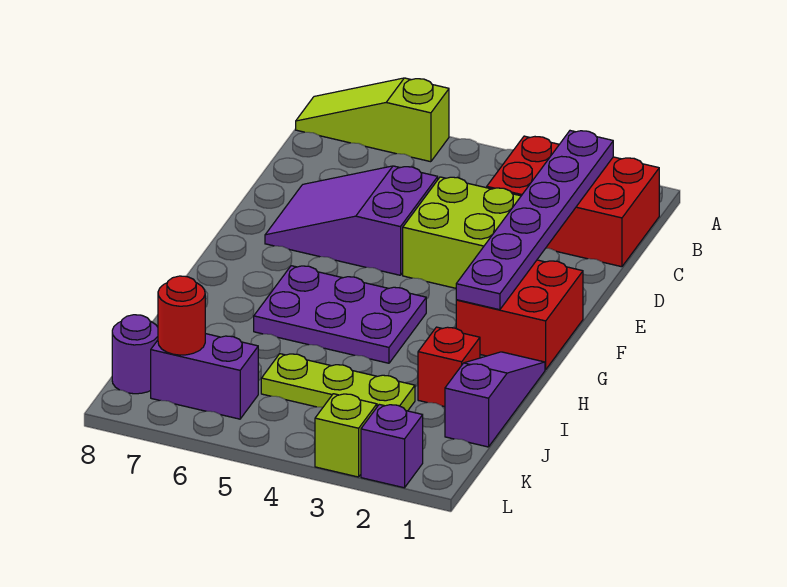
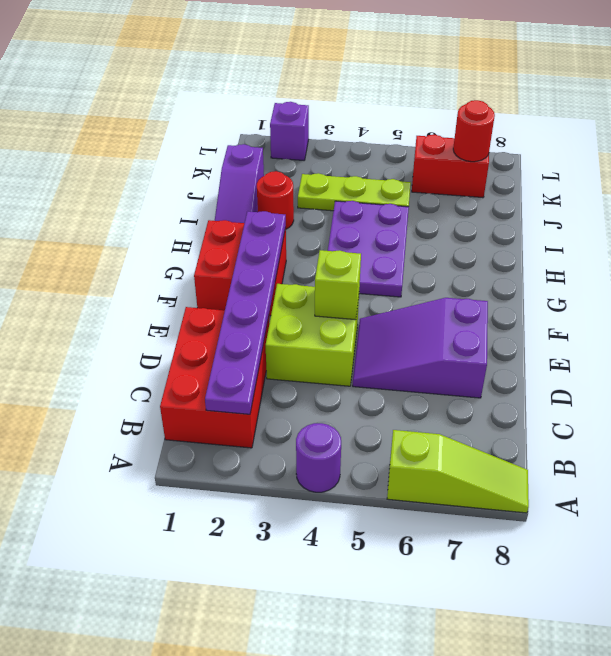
red brick B1:C3 level 1 -> red brick B1:D2 level 1
purple slope D5:E7 level 1 top 5 -> purple slope D5:E7 level 1 top 7
purple plate G4:H6 level 1 -> purple plate G4:I5 level 1
red brick I2 level 1 -> red round brick I2 level 1
purple brick K6:K7 level 1 -> red brick K6:K7 level 1
purple round brick K8 level 1 -> purple round brick A4 level 1
lime brick L3 level 1 -> lime brick E4 level 2

